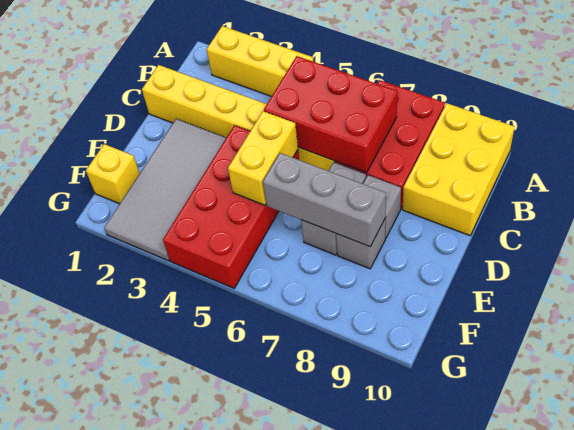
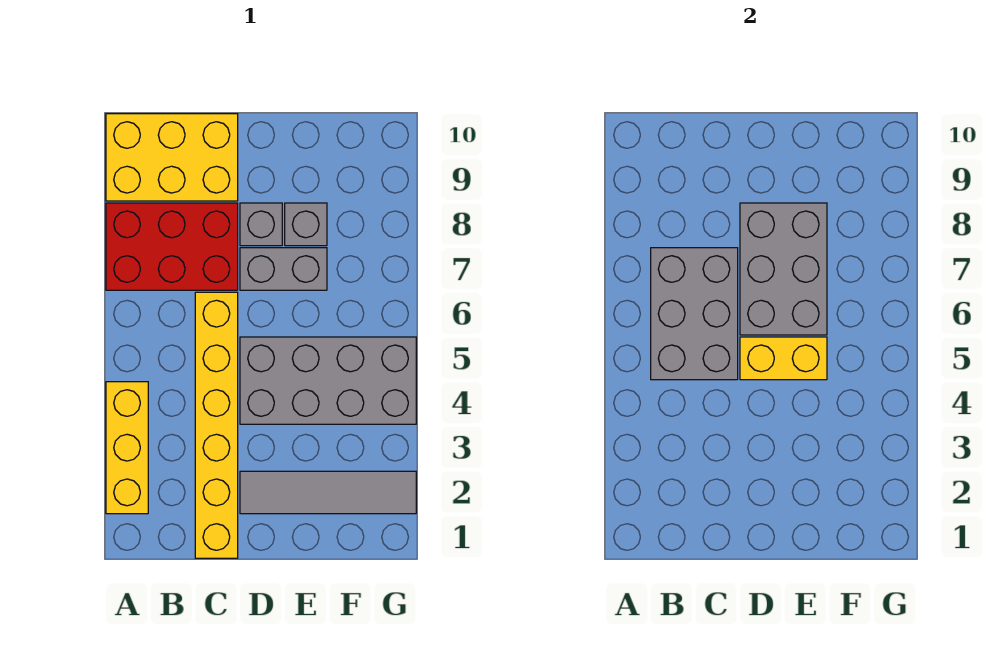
red brick B5:C7 level 2 -> grey brick B5:C7 level 2
grey tile D2:G3 level 1 -> grey tile D2:G2 level 1
red brick D4:G5 level 1 -> grey brick D4:G5 level 1
grey brick E6:E8 level 2 -> grey brick D6:E8 level 2
yellow brick F1 level 1 -> none

